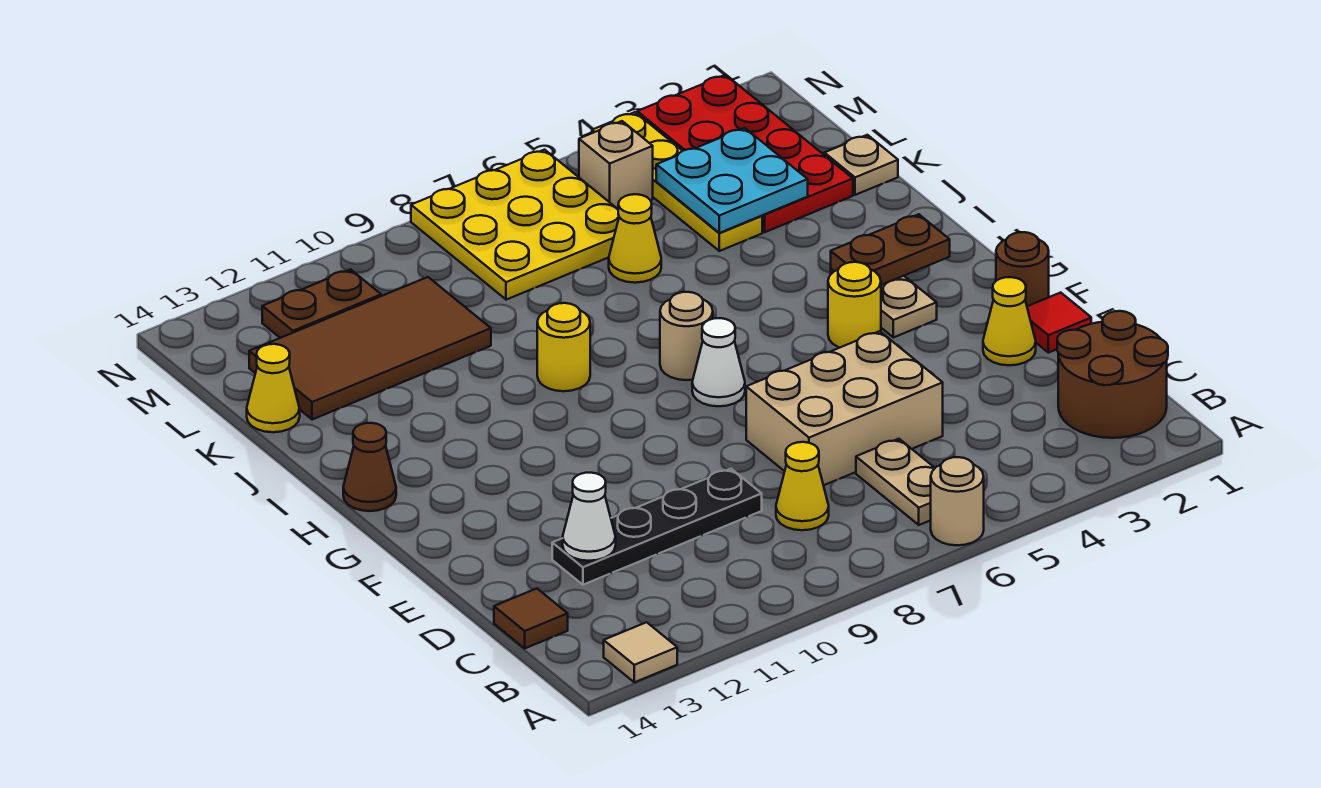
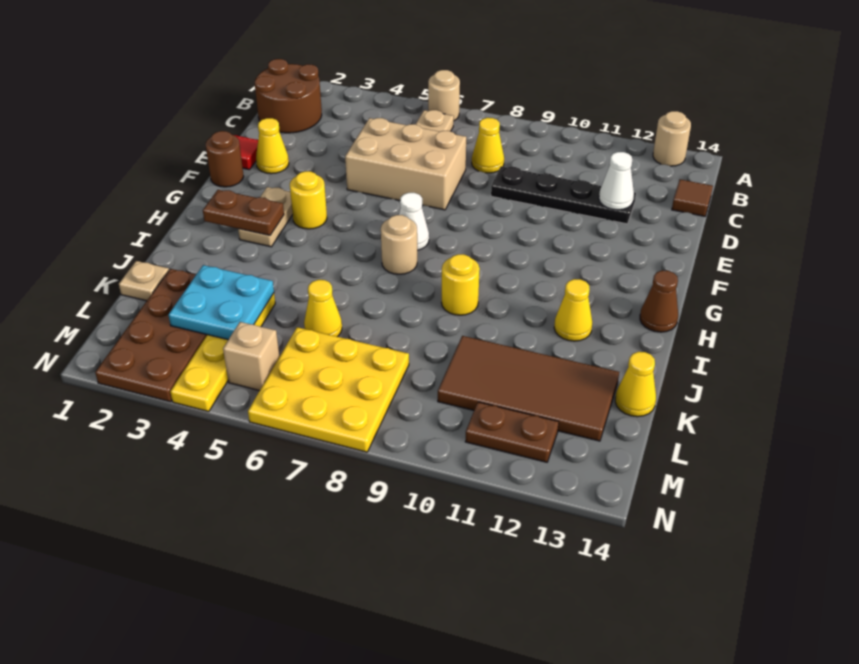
tan tile A13 level 1 -> tan round brick A13 level 1
none -> yellow cone I12 level 1
red plate K2:N3 level 1 -> brown plate K2:N3 level 1

